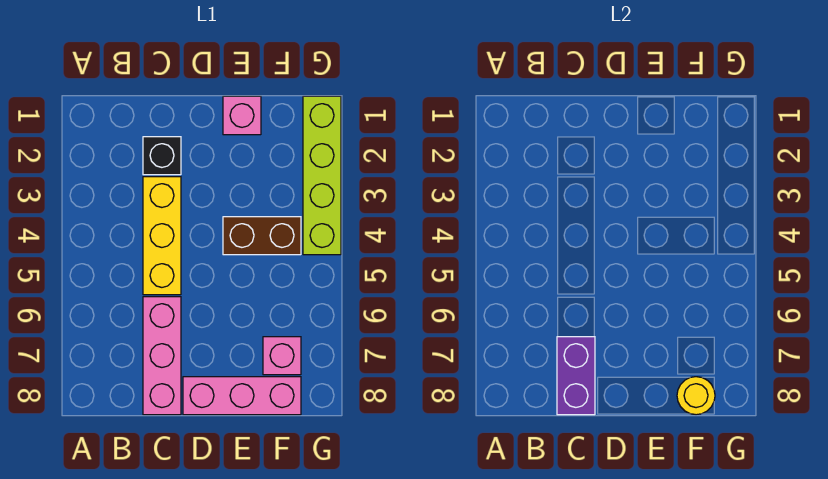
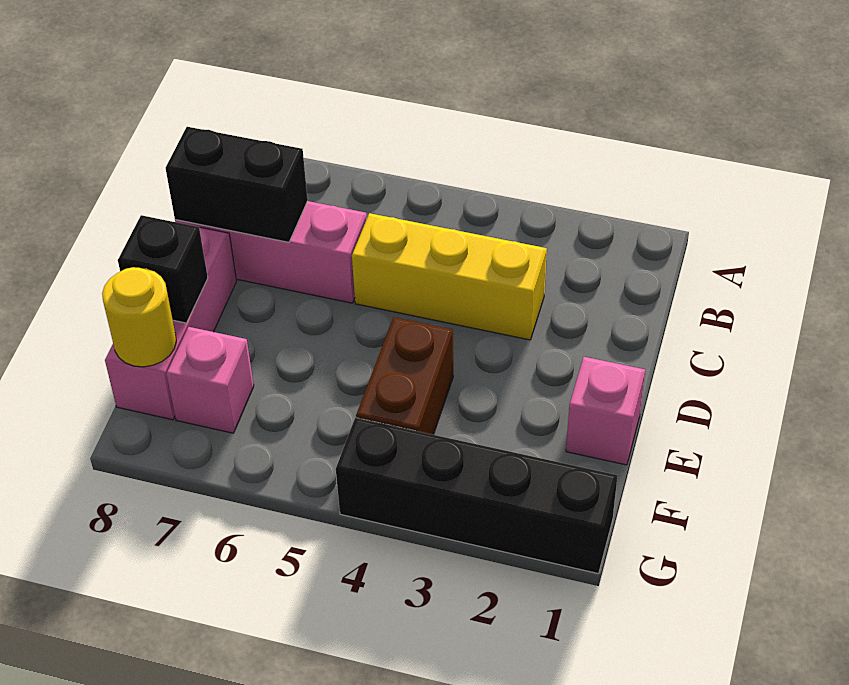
black brick C2 level 1 -> black brick E8 level 2
purple brick C7:C8 level 2 -> black brick C7:C8 level 2
lime brick G1:G4 level 1 -> black brick G1:G4 level 1

